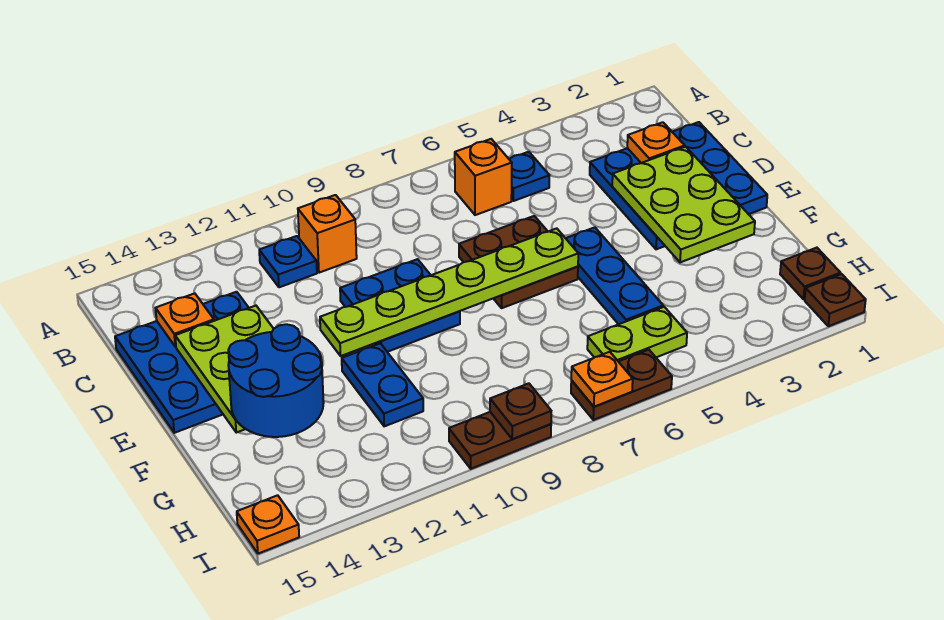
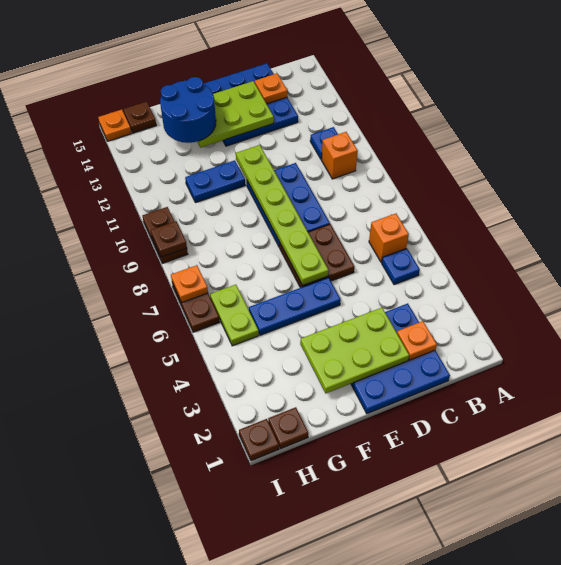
blue plate D9:E10 level 1 -> blue plate D8:E10 level 1
none -> brown plate H15 level 1

